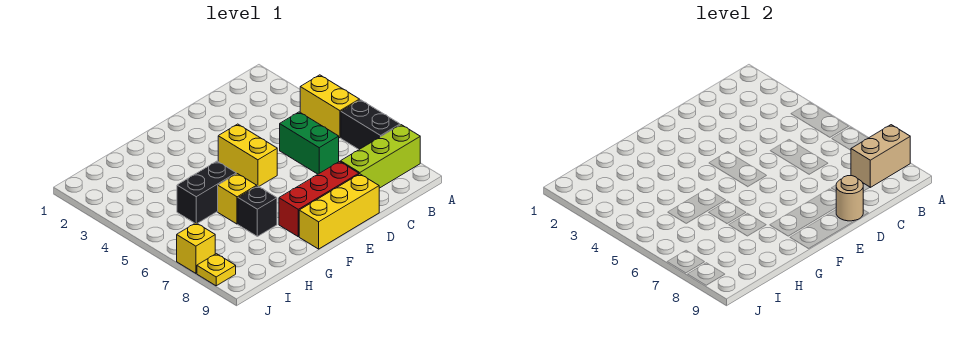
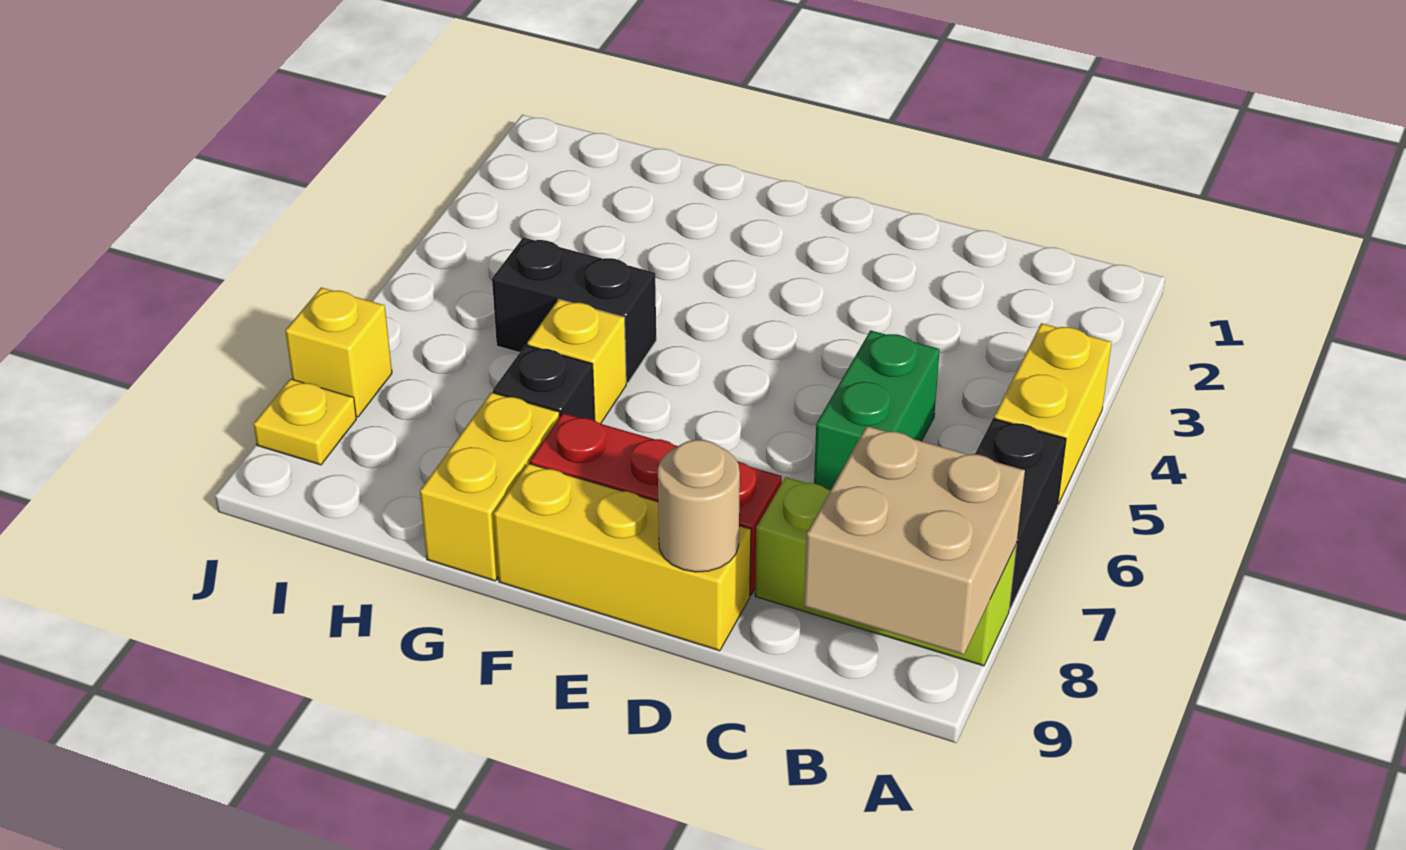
tan brick A8:B8 level 2 -> tan brick A8:B9 level 2
yellow brick E4:E5 level 1 -> yellow brick G8:G9 level 1

